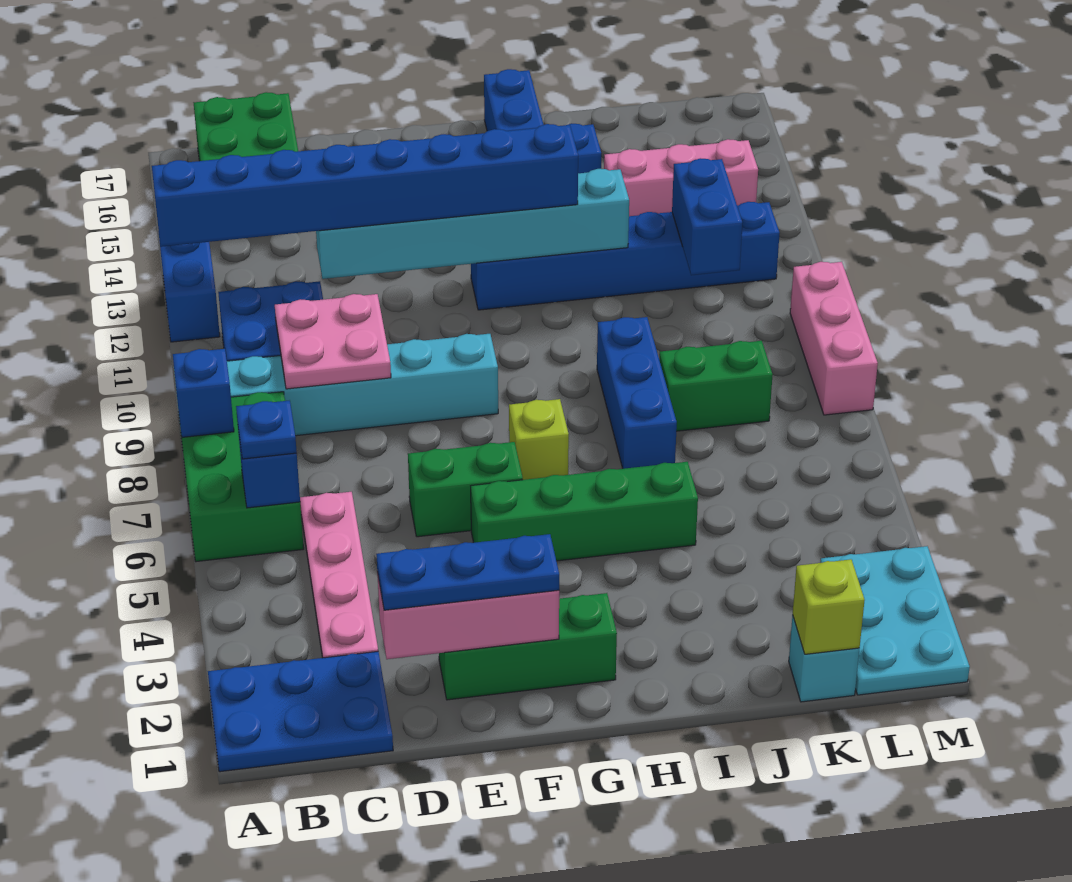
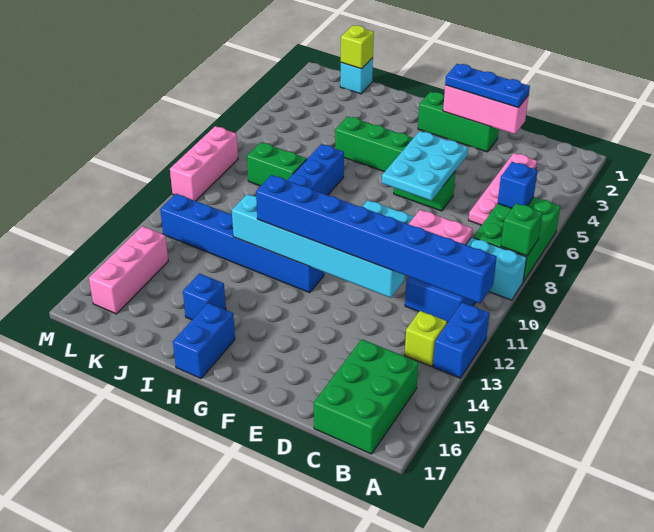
blue plate A1:C2 level 1 -> none
blue brick A8 level 2 -> green brick A8 level 2
blue plate B6 level 3 -> none
lime brick G7 level 1 -> lime brick B13 level 1
pink brick J14:L14 level 1 -> pink brick L14:L16 level 1
blue brick K11:K12 level 2 -> none
cyan plate L1:M3 level 1 -> cyan plate E5:F7 level 2

